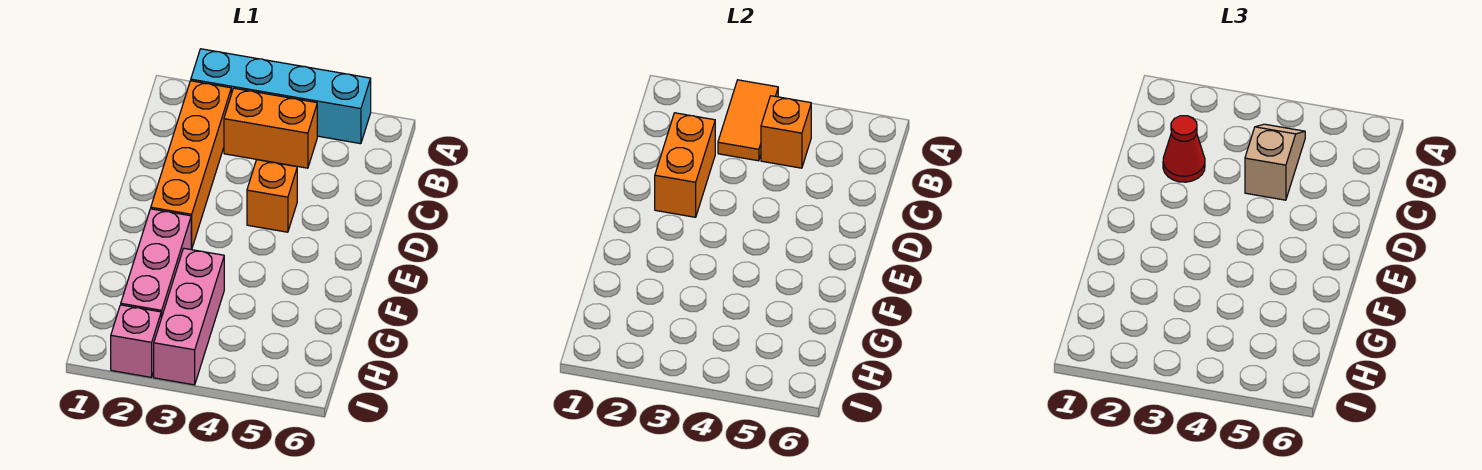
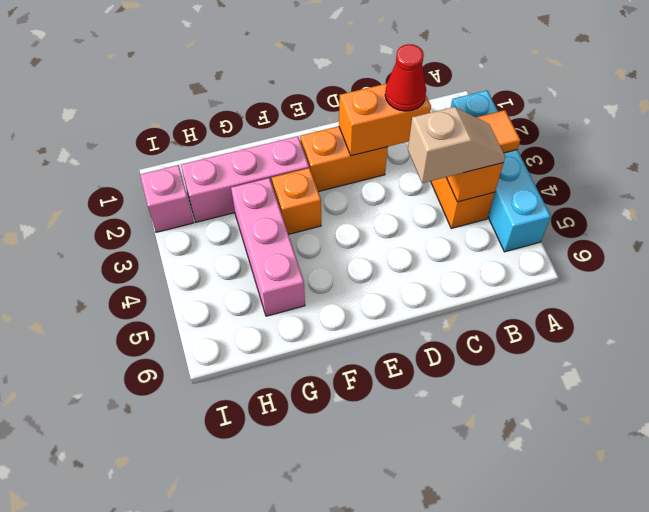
orange brick B2:E2 level 1 -> orange brick D2:E2 level 1
orange brick D4 level 1 -> orange brick F3 level 1
pink brick G3:I3 level 1 -> pink brick G3:G5 level 1

